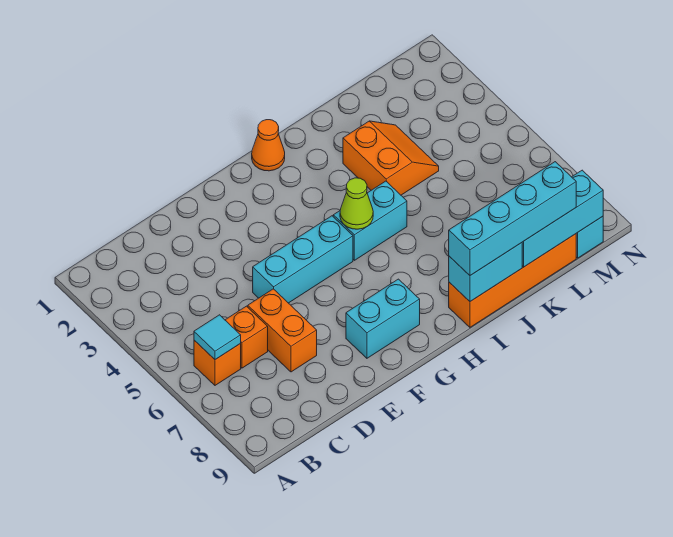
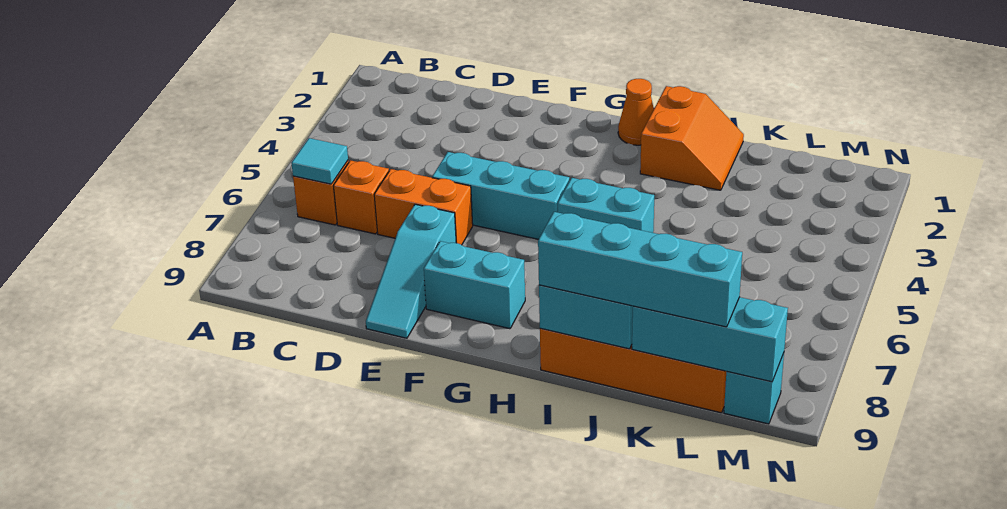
orange brick D6:D7 level 1 -> orange brick D6:E6 level 1
none -> cyan slope E7:E9 level 1 top 7
lime cone H5 level 2 -> none
orange slope J3:K4 level 1 top J -> orange slope I1:J2 level 1 top I

